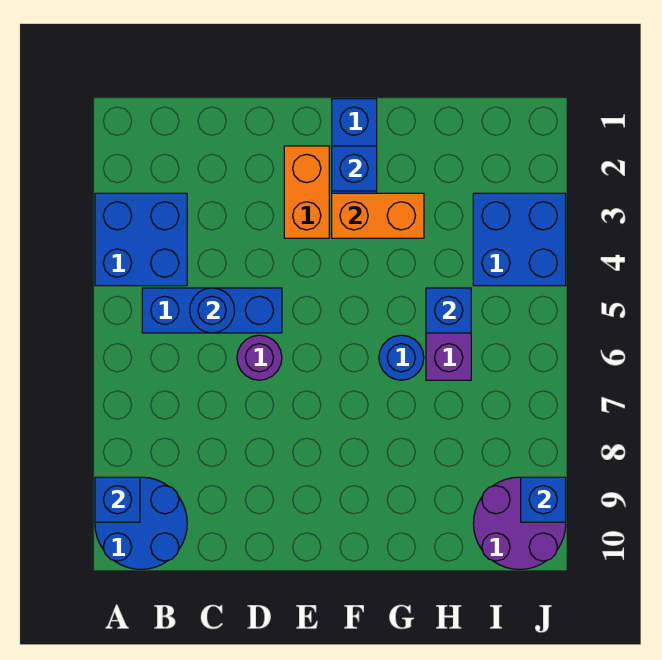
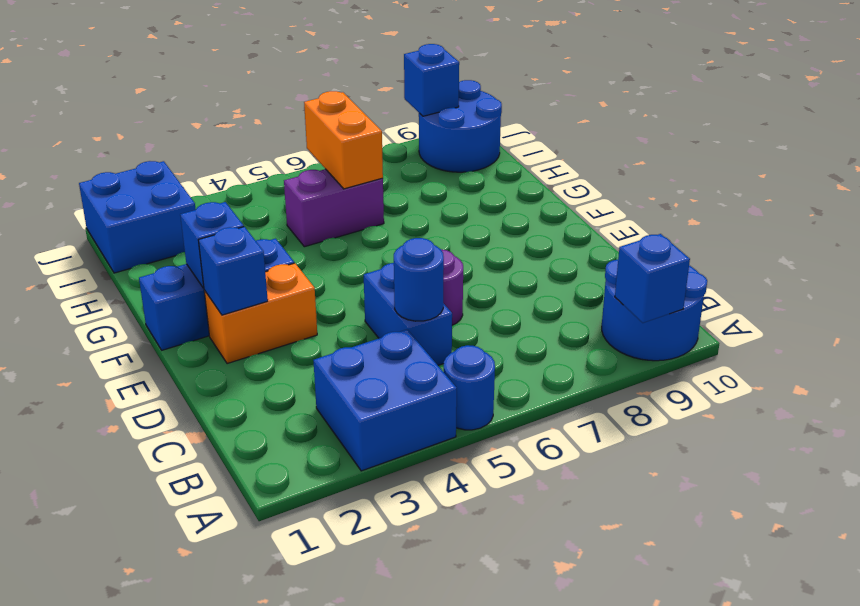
blue brick B5:D5 level 1 -> blue brick C5:D5 level 1
orange brick F3:G3 level 2 -> orange brick H6:I6 level 2
blue round brick G6 level 1 -> blue round brick A5 level 1
blue brick H5 level 2 -> blue brick E2 level 2
blue brick I3:J4 level 1 -> blue brick I1:J2 level 1
purple round brick I9:J10 level 1 -> blue round brick I9:J10 level 1

